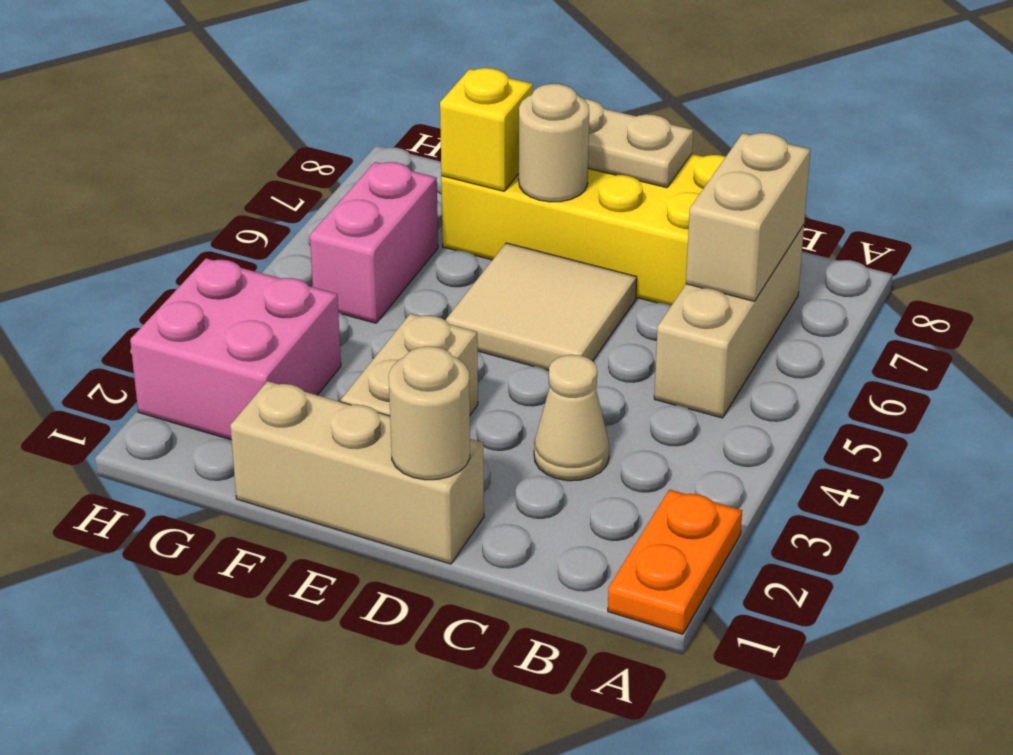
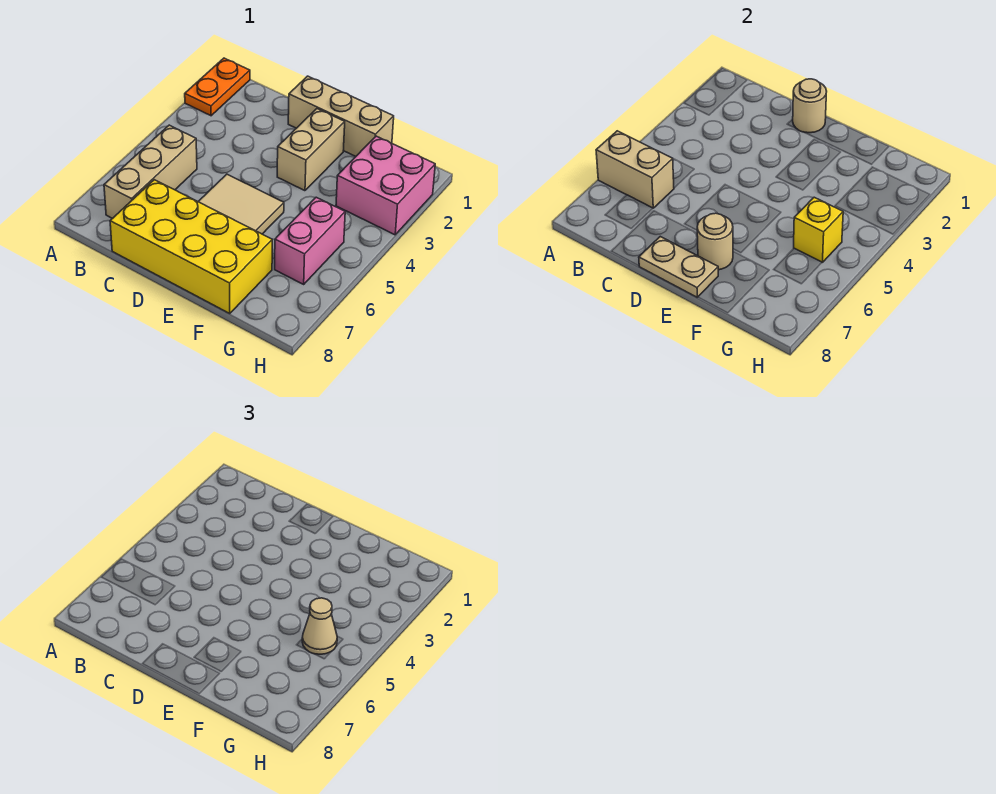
tan brick B6:B7 level 2 -> tan brick A6:B6 level 2
tan cone C3 level 1 -> tan cone G5 level 3
yellow brick F7 level 2 -> yellow brick G5 level 2

